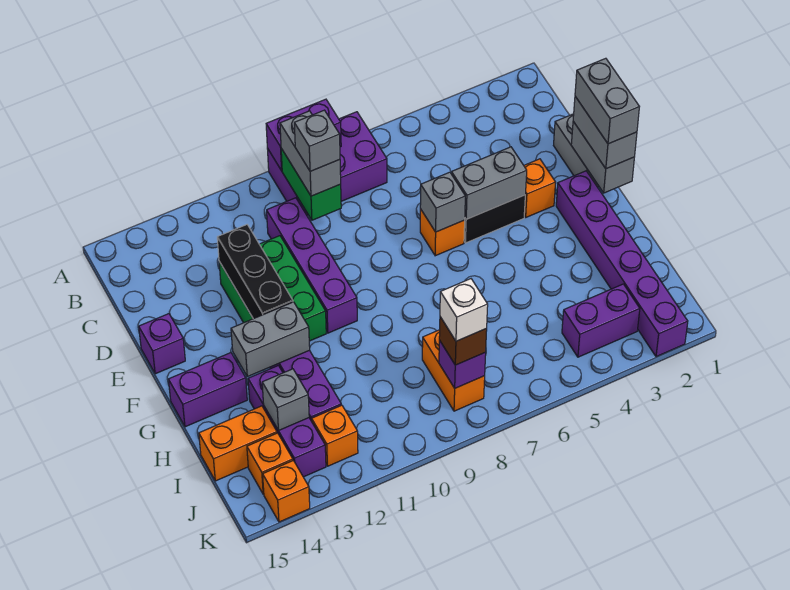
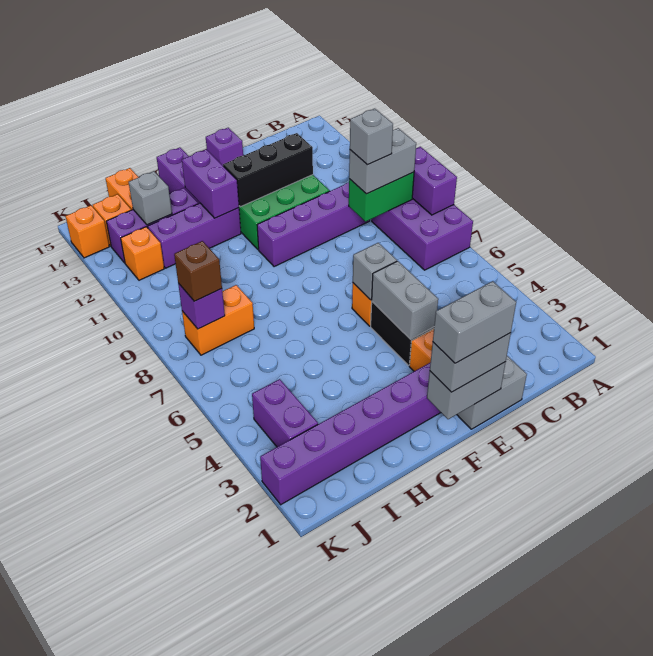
grey brick G12:G13 level 2 -> purple brick G12:G13 level 2
white brick J8 level 4 -> none

